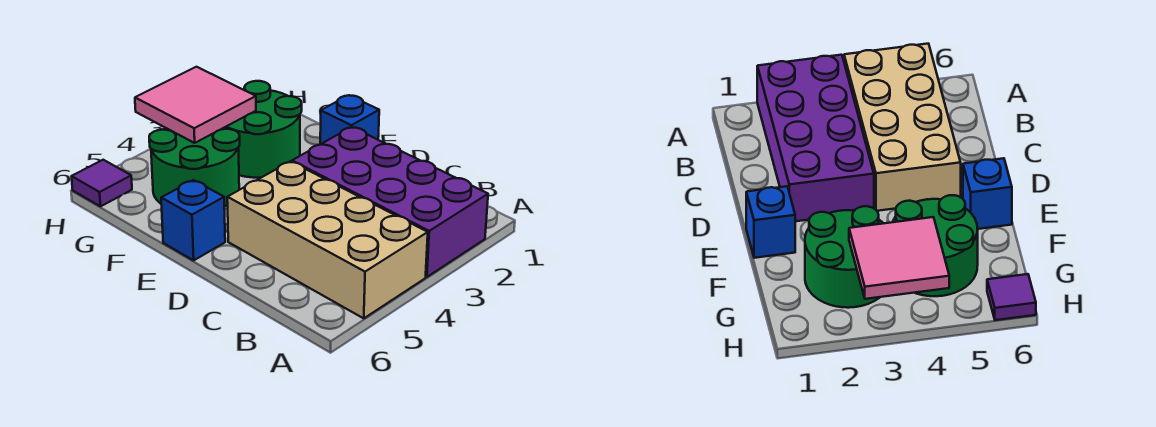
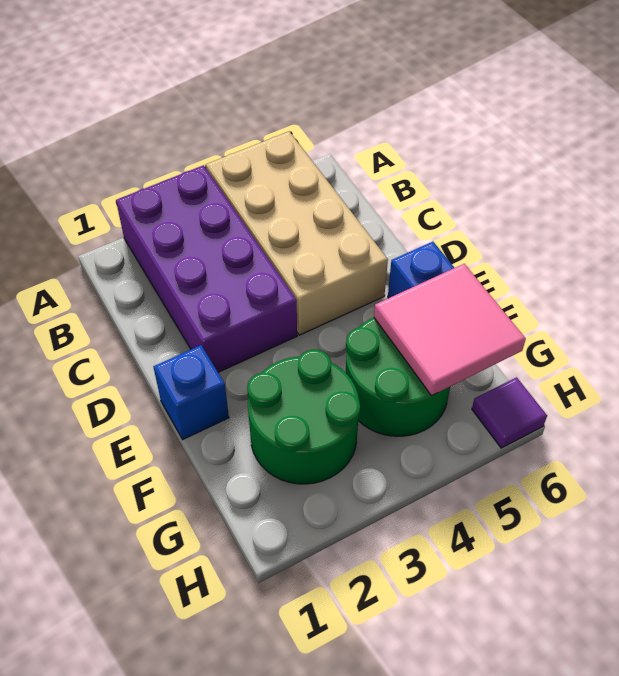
pink tile G3:H4 level 2 -> pink tile F5:G6 level 2

